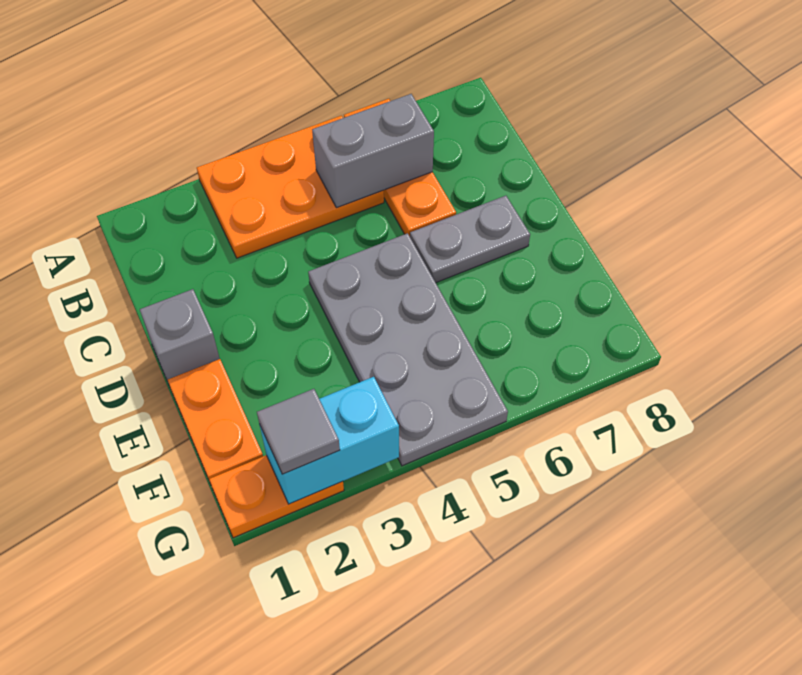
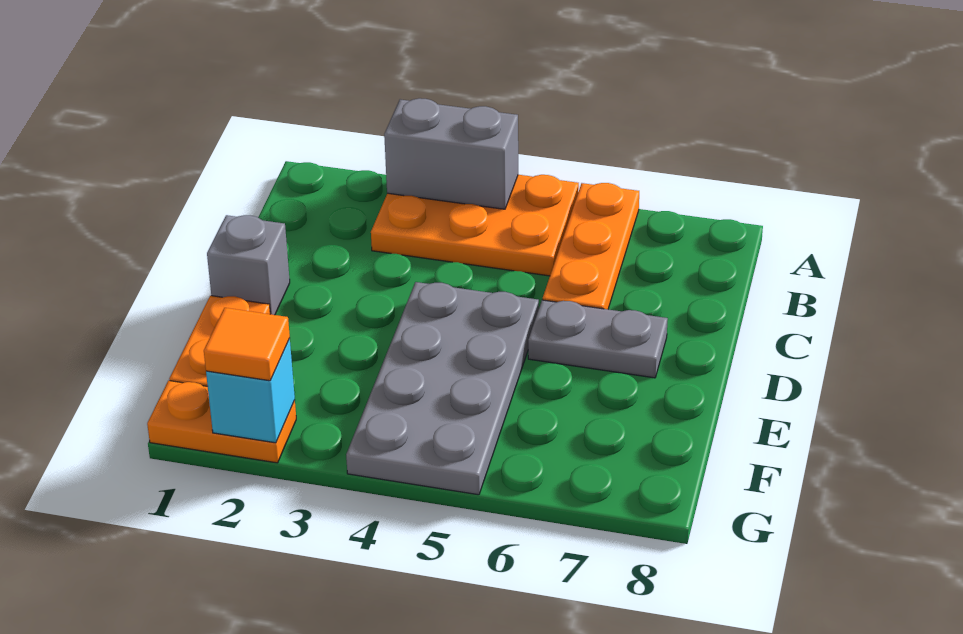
grey brick B5:B6 level 2 -> grey brick A3:A4 level 2
cyan brick G2:G3 level 2 -> cyan brick G2 level 2
grey tile G2 level 3 -> orange tile G2 level 3

